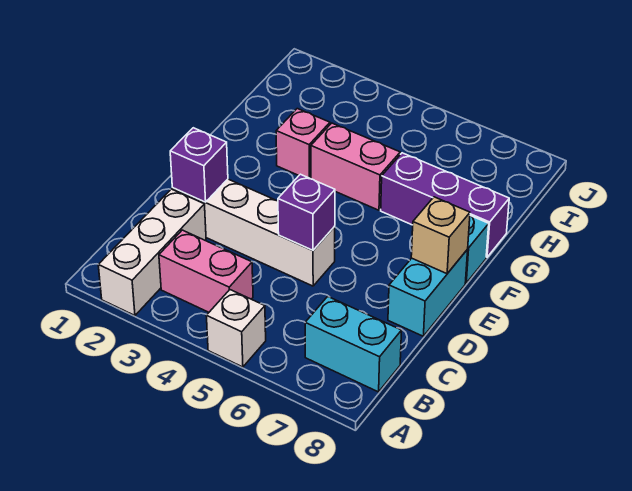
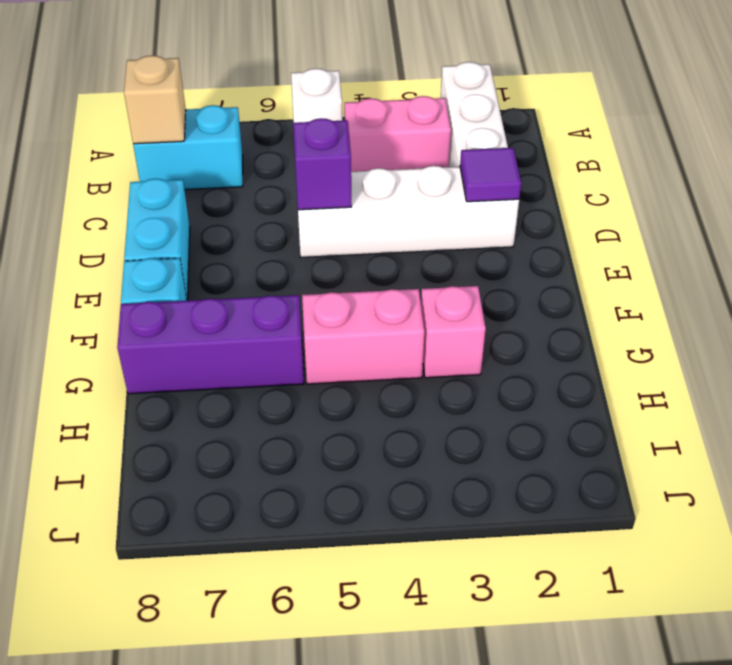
purple brick D2 level 2 -> purple tile D2 level 2
tan brick E8 level 2 -> tan brick B8 level 2

